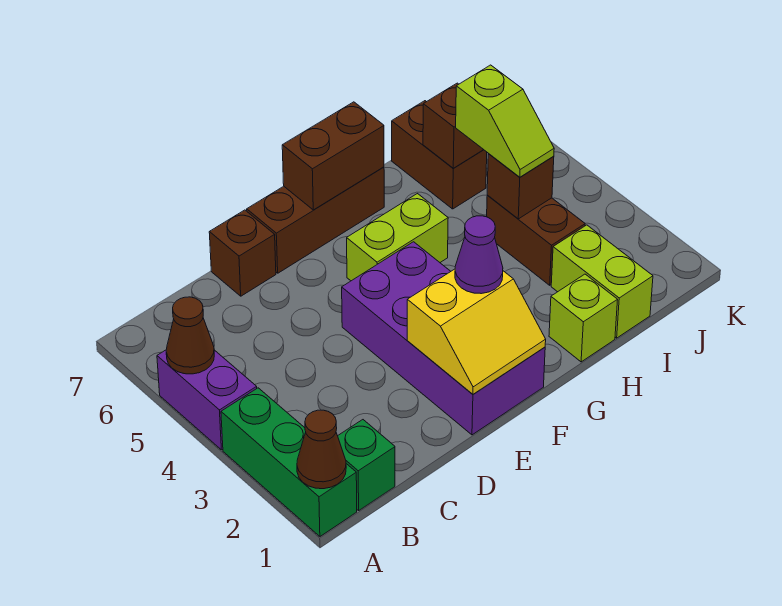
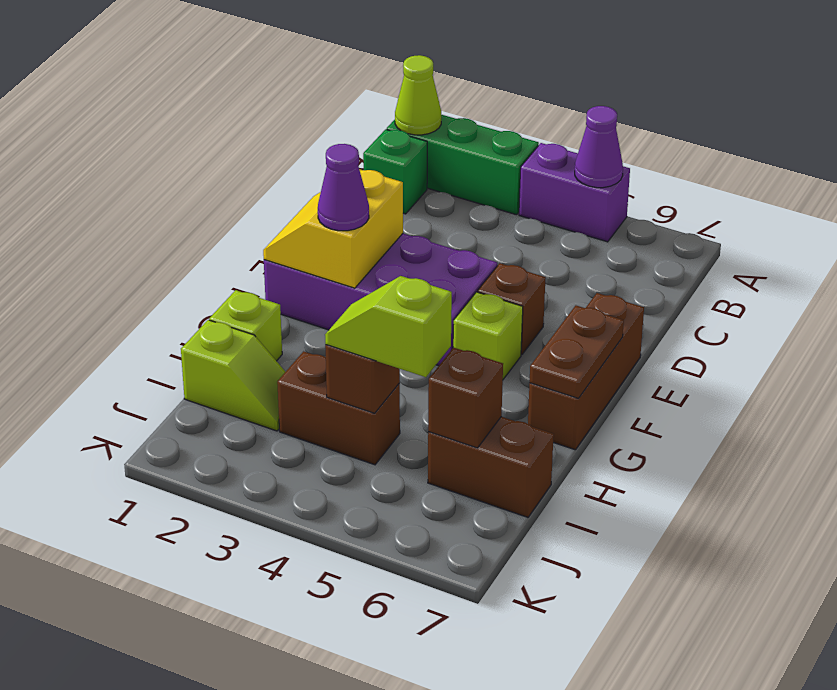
brown cone A1 level 2 -> lime cone A1 level 2
brown cone A5 level 2 -> purple cone A5 level 2
brown brick D7 level 1 -> brown brick E5 level 1
lime brick F5:G5 level 1 -> lime brick F5 level 1
brown brick F7:G7 level 2 -> brown plate F7:G7 level 2
lime brick I1:I2 level 1 -> lime slope I1:I2 level 1 top 1

